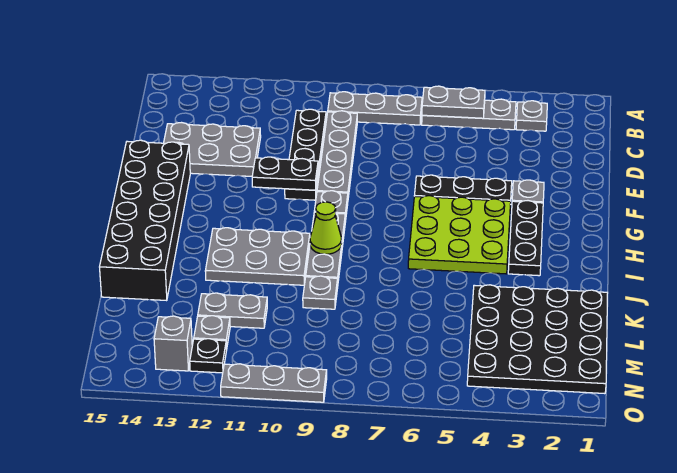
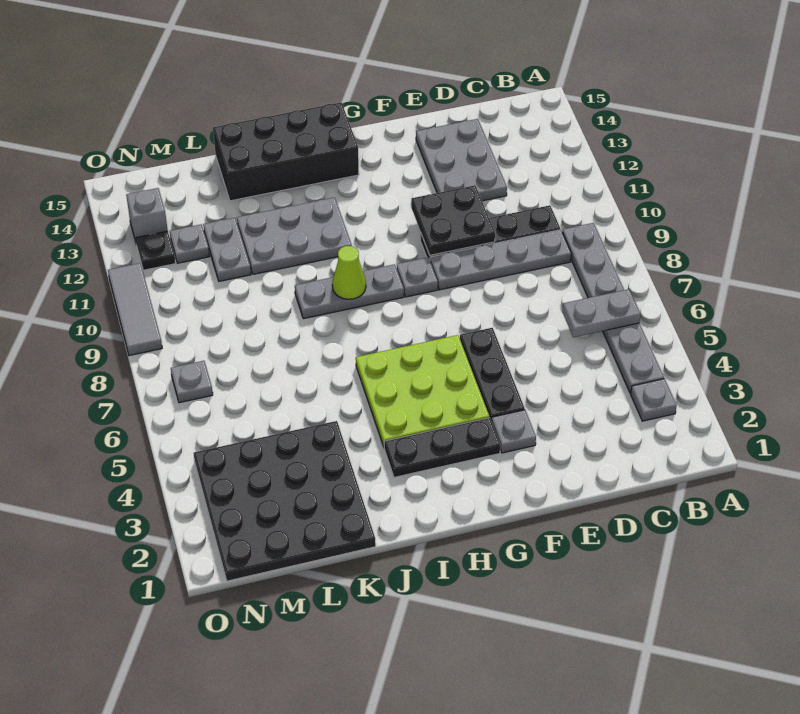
grey plate B5:B6 level 2 -> grey plate B6:C6 level 2
black plate F10:F11 level 2 -> black plate E10:F11 level 2
black brick F14:K15 level 1 -> black brick H14:K15 level 1
grey plate I10:J12 level 1 -> grey plate I11:K12 level 1
grey plate K9 level 1 -> grey plate N7 level 1
grey plate O9:O11 level 1 -> grey tile O9:O11 level 1

